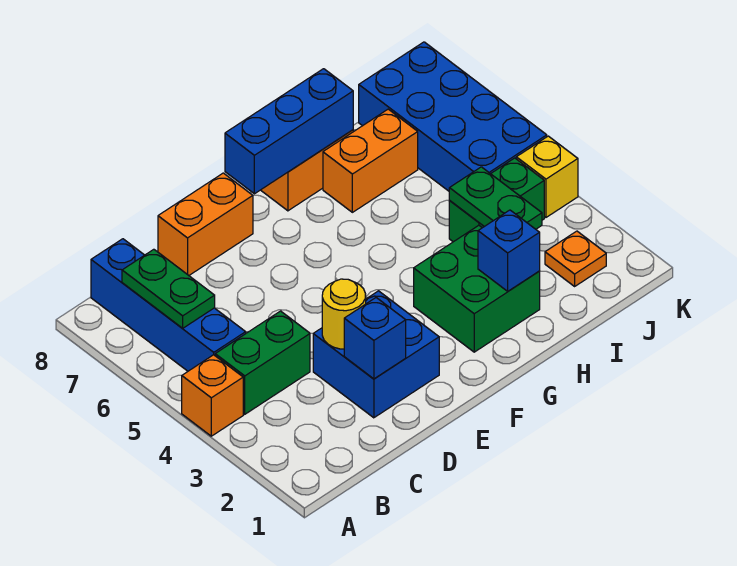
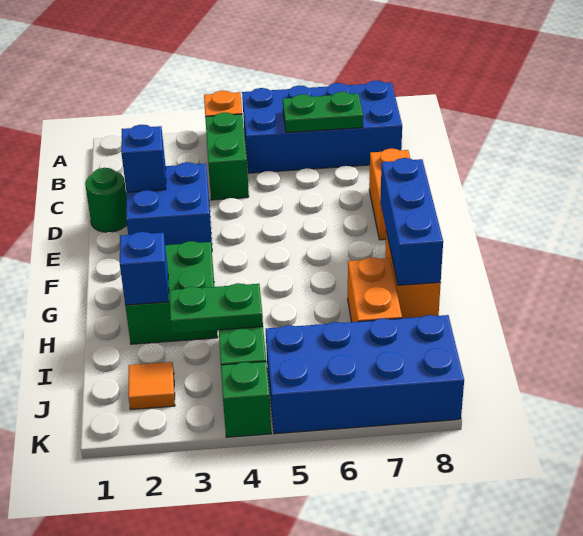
blue brick B5:B8 level 1 -> blue brick A5:B8 level 1
none -> green round brick D1 level 1
yellow round brick D3 level 2 -> none
orange plate J2 level 1 -> orange tile J2 level 1
yellow brick K4 level 1 -> green brick K4 level 1

